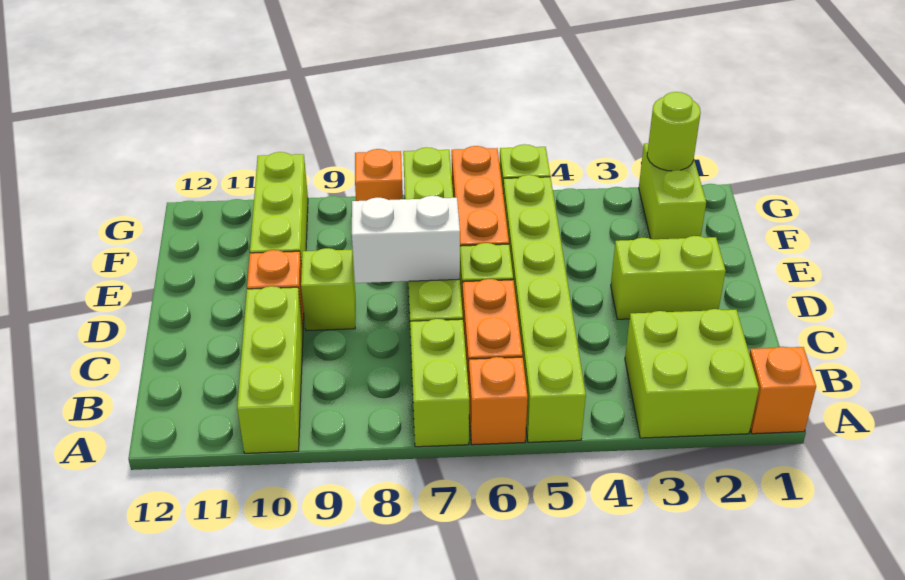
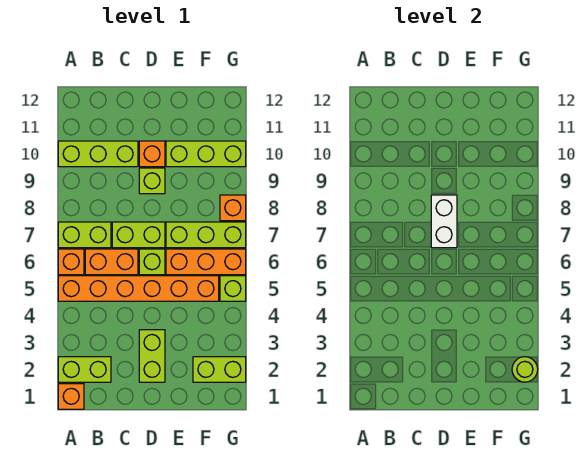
lime brick A2:B3 level 1 -> lime brick A2:B2 level 1
lime brick A5:F5 level 1 -> orange brick A5:F5 level 1

